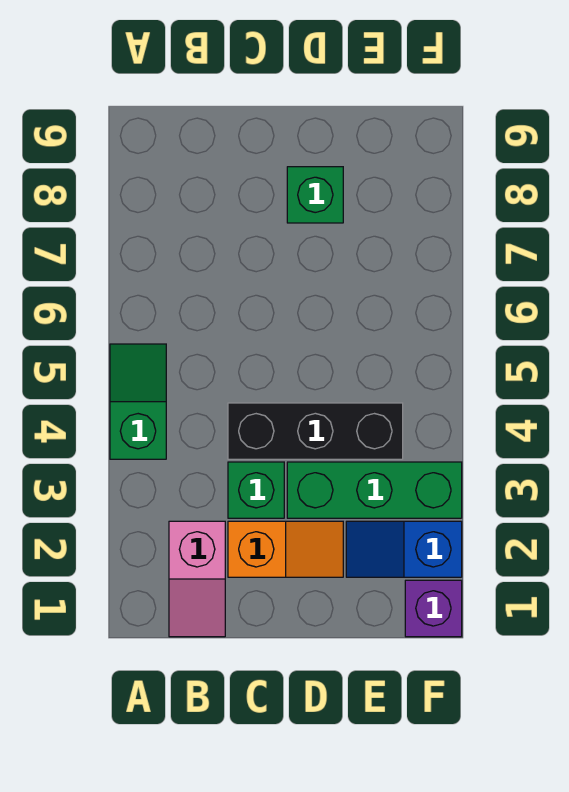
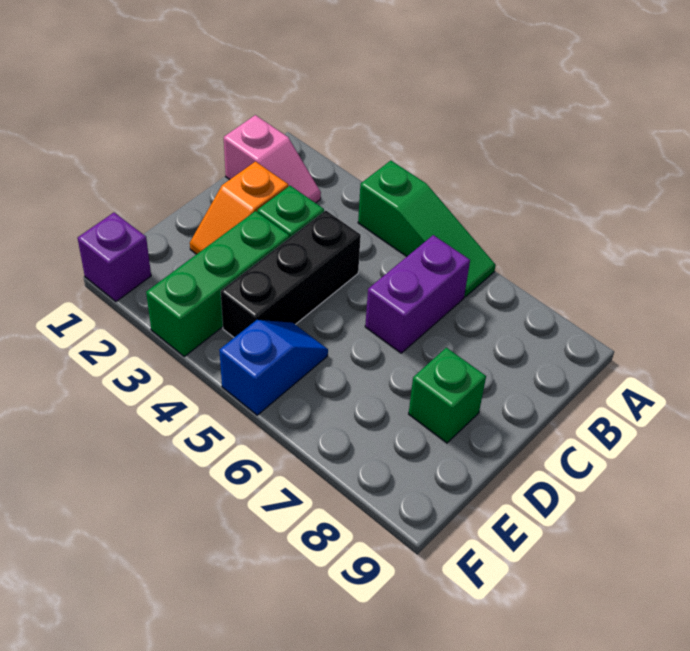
green slope A4:A5 level 1 top 4 -> green slope A4:A6 level 1 top 4
pink slope B1:B2 level 1 top 2 -> pink slope B1:B2 level 1 top 1
none -> purple brick B6:C6 level 1
blue slope E2:F2 level 1 top F -> blue slope E5:F5 level 1 top F

